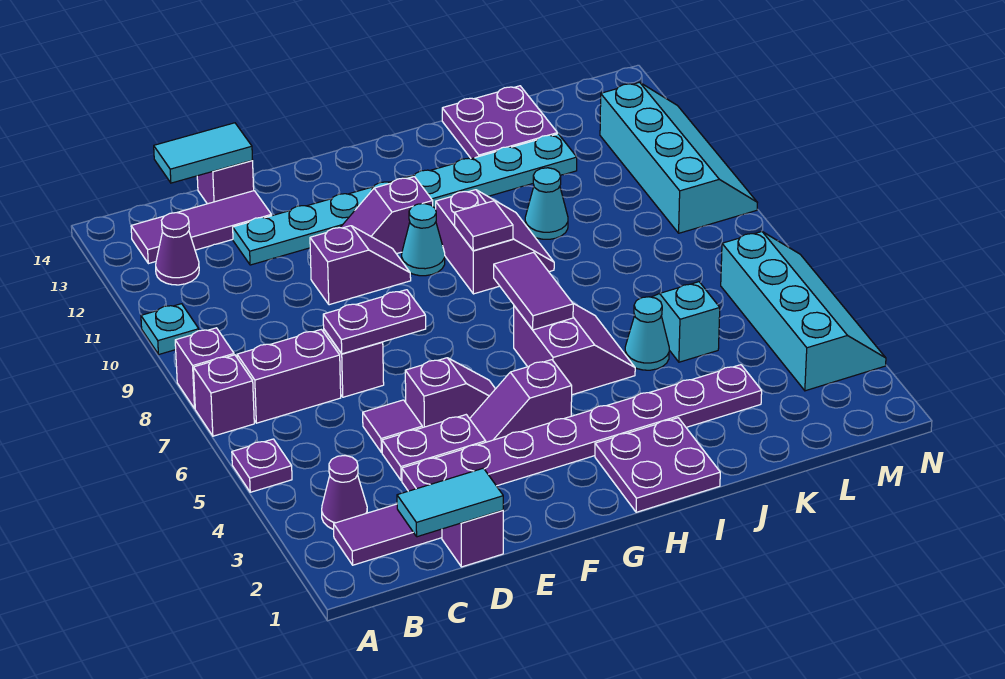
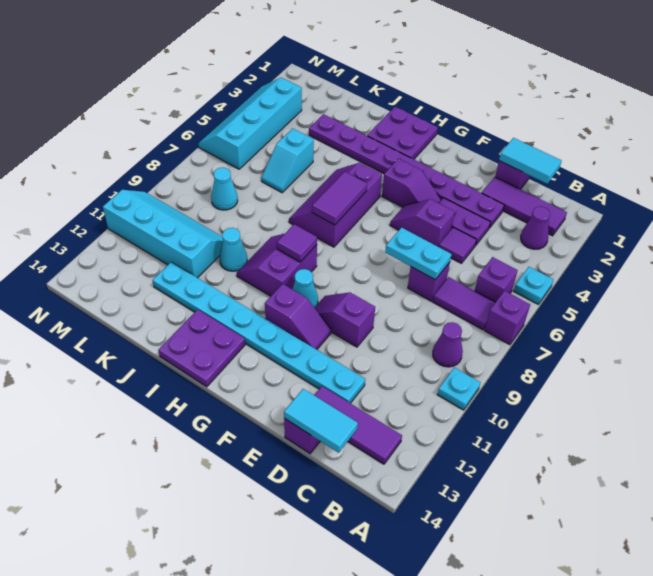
purple plate A5 level 1 -> cyan plate A5 level 1
purple brick A8 level 1 -> purple brick B6 level 1
purple brick B7:C7 level 1 -> purple tile B7:C7 level 1
purple cone B12 level 1 -> purple cone B9 level 1
purple plate D7:E7 level 2 -> cyan plate D7:E7 level 2
purple slope H5:I6 level 1 top H -> purple slope H5:I7 level 1 top H
cyan cone J5 level 1 -> cyan cone L8 level 1
purple plate J13:K14 level 1 -> purple plate H13:I14 level 1
cyan slope M9:N12 level 1 top M -> cyan slope K10:N11 level 1 top 11

